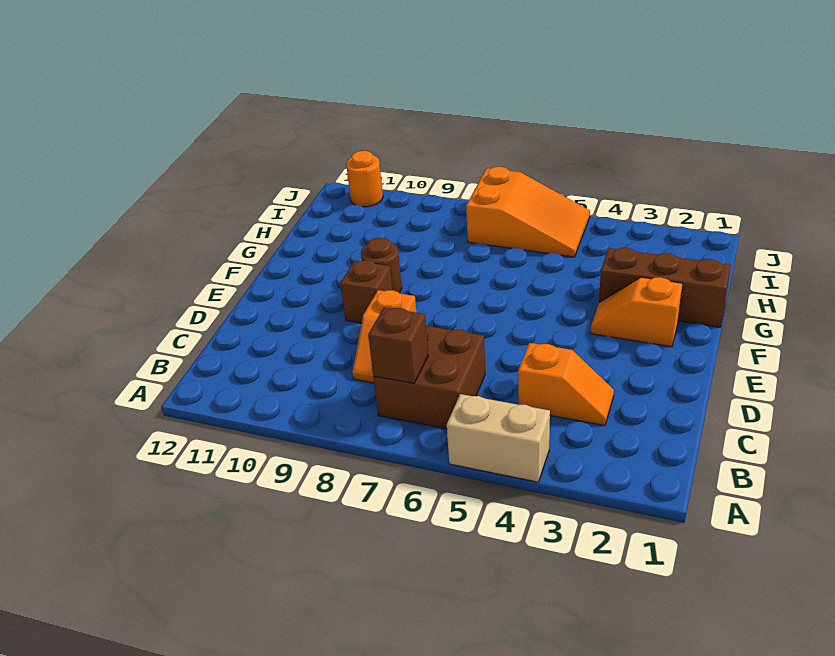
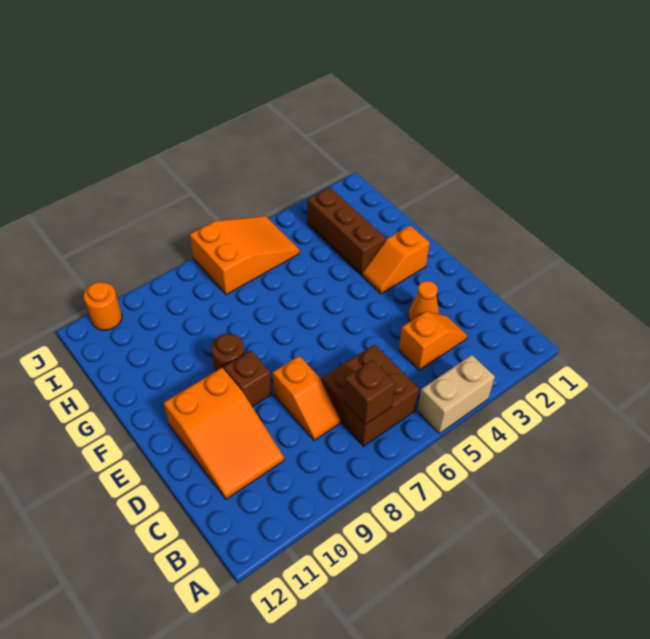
none -> orange slope C10:E11 level 1 top E
none -> orange cone D3 level 1
brown brick G1:G3 level 1 -> brown brick G3:I3 level 1

